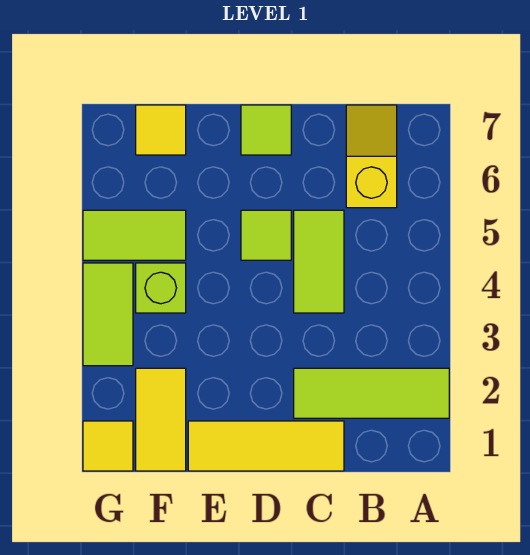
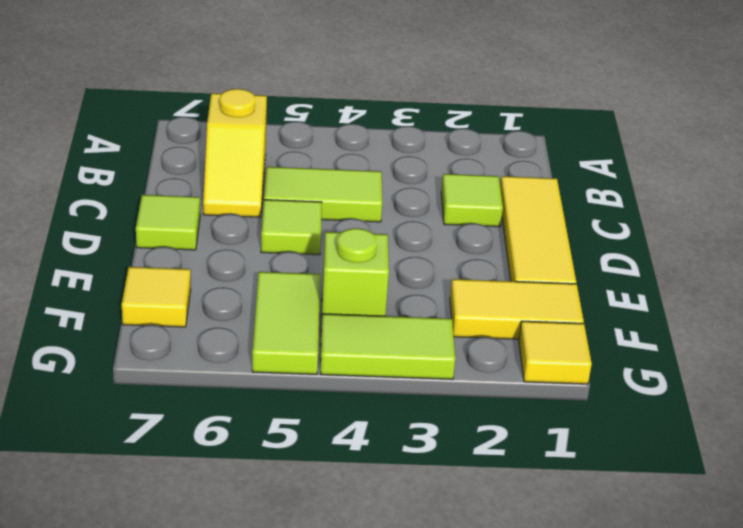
lime tile A2:C2 level 1 -> lime tile C2 level 1
yellow slope B6:B7 level 1 top 6 -> yellow slope B6:C6 level 1 top B

